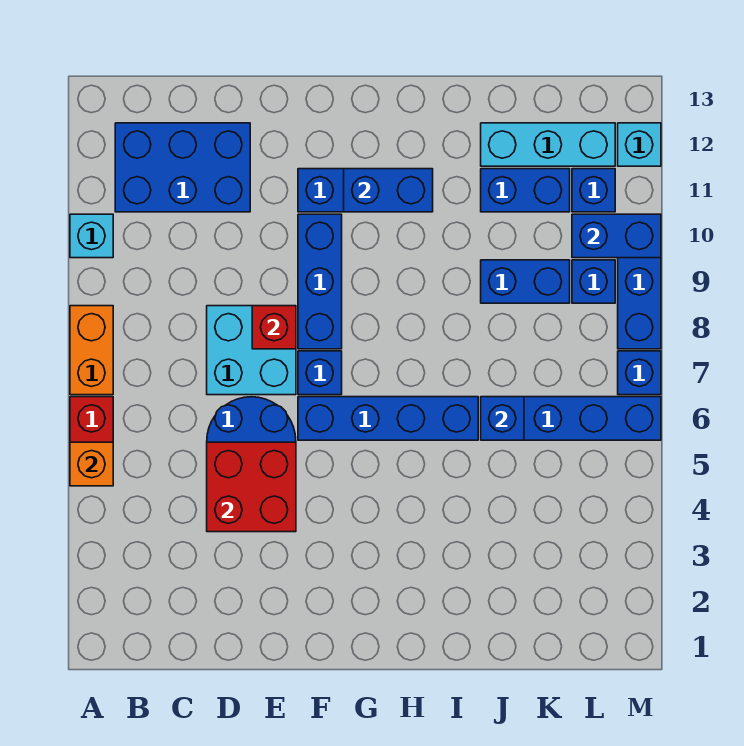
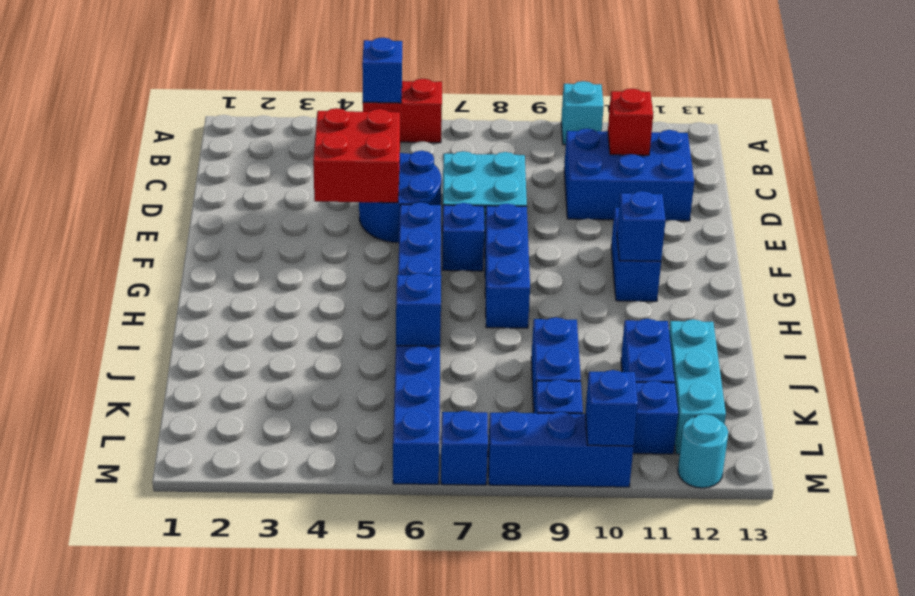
orange brick A5 level 2 -> blue brick A5 level 2
orange brick A7:A8 level 1 -> none
blue brick B11:D12 level 1 -> blue brick C10:D12 level 1
red brick E8 level 2 -> red brick C11 level 2
blue brick F8:F10 level 1 -> blue brick F8:H8 level 1
blue brick G11:H11 level 2 -> blue brick G11 level 2
blue brick L10:M10 level 2 -> blue brick M10 level 2
cyan brick M12 level 1 -> cyan round brick M12 level 1

